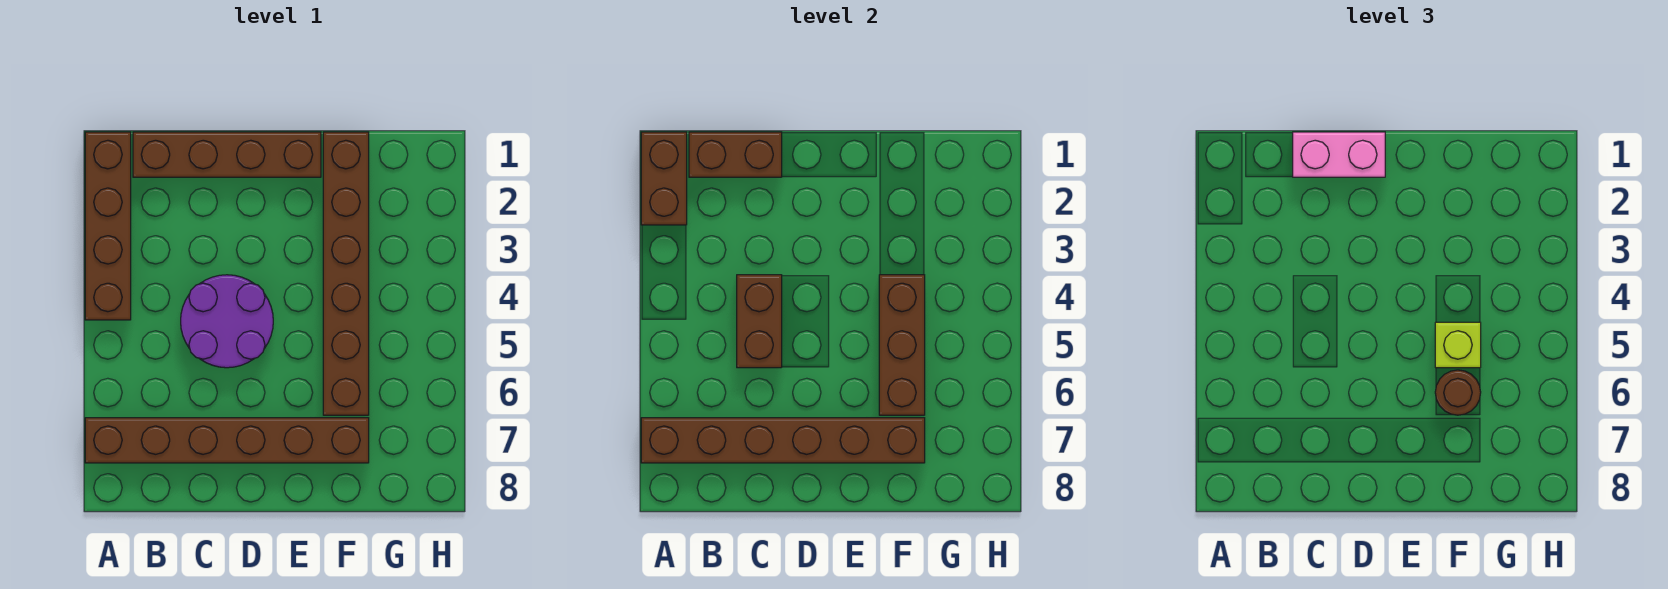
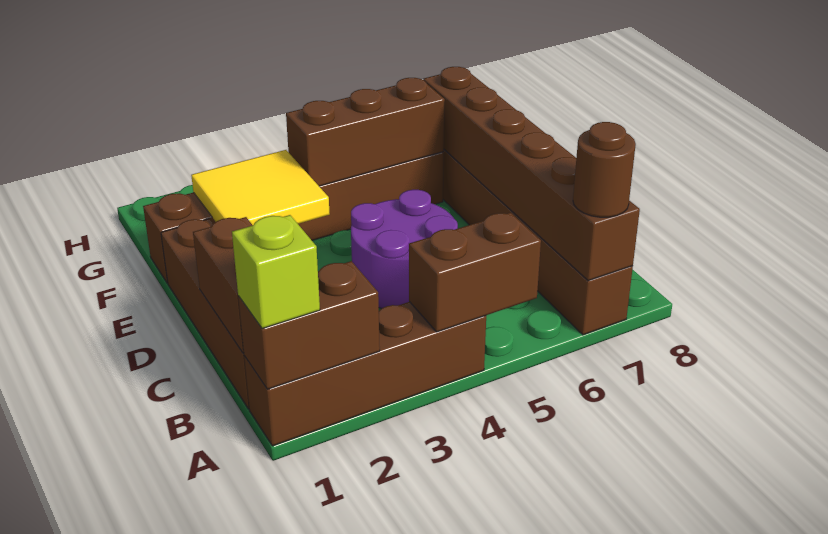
pink brick C1:D1 level 3 -> none
brown brick C4:C5 level 2 -> brown brick A4:A5 level 2
none -> yellow tile E2:F3 level 2
lime brick F5 level 3 -> lime brick A1 level 3
brown round brick F6 level 3 -> brown round brick A7 level 3

